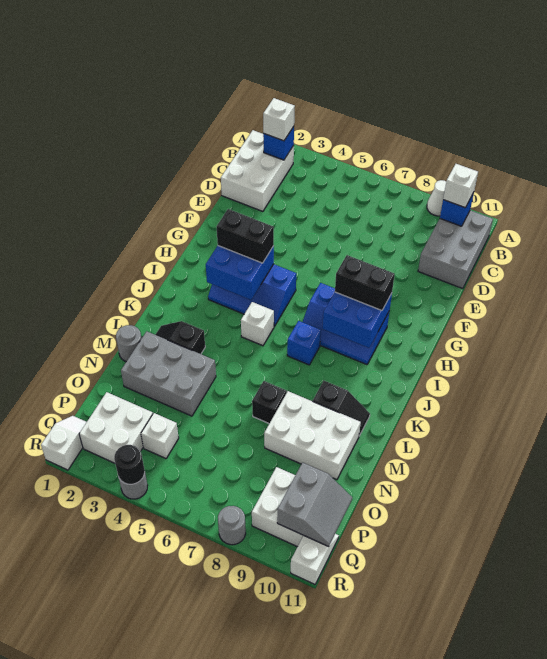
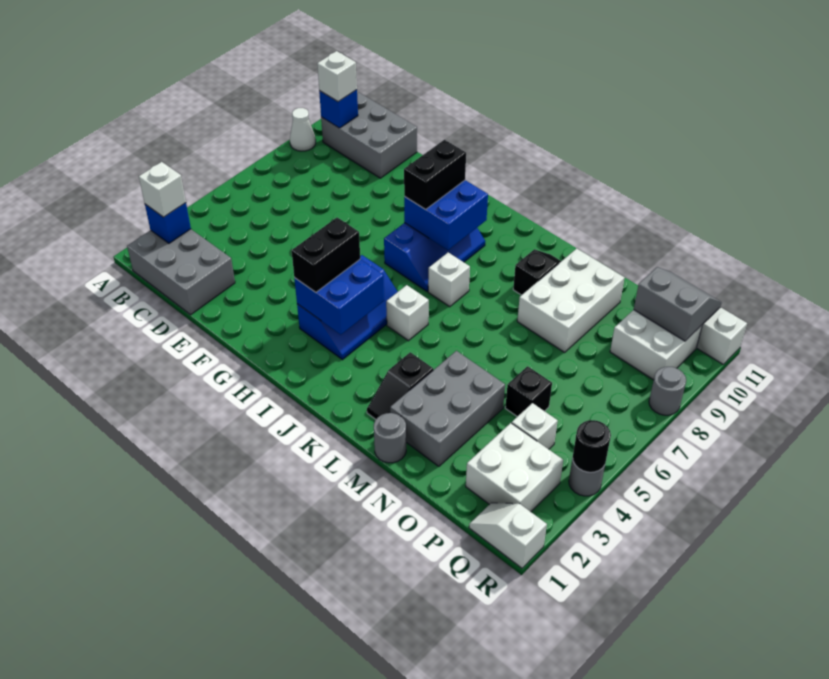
white brick B1:D2 level 1 -> grey brick B1:D2 level 1
blue brick J7 level 1 -> white brick J7 level 1
black brick M7 level 1 -> black brick O5 level 1

